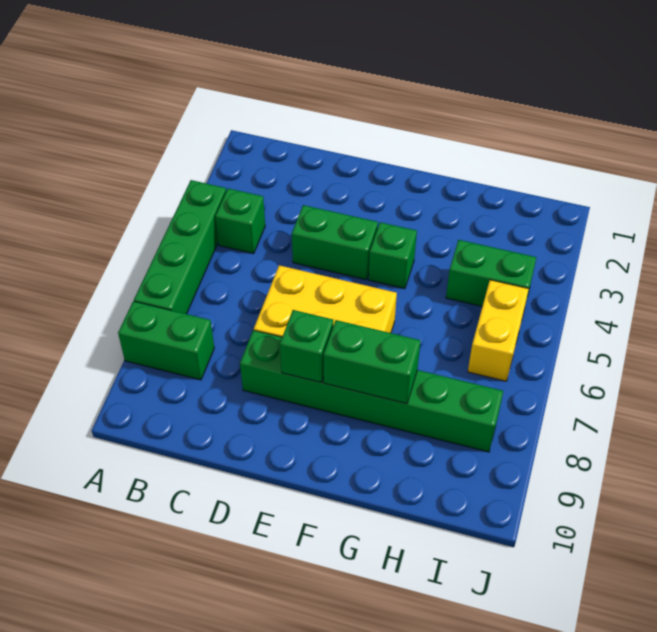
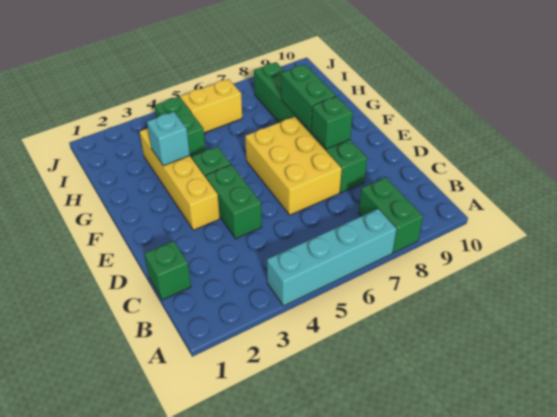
green brick A4:A7 level 1 -> cyan brick A4:A7 level 1
green brick B4 level 1 -> green brick C1 level 1
none -> yellow brick E3:H3 level 1
none -> cyan brick G3 level 2

